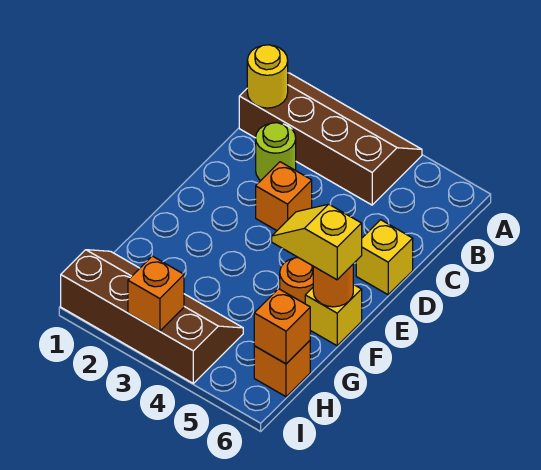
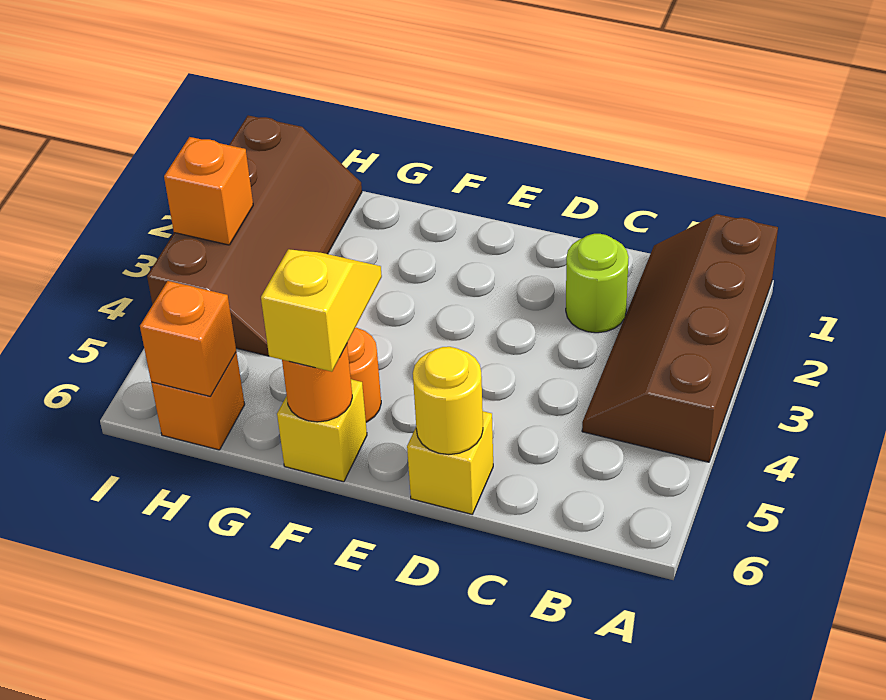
brown slope A1:B4 level 1 top B -> brown slope A1:B4 level 1 top A
yellow round brick B1 level 2 -> yellow round brick D6 level 2
orange brick D3 level 1 -> none

